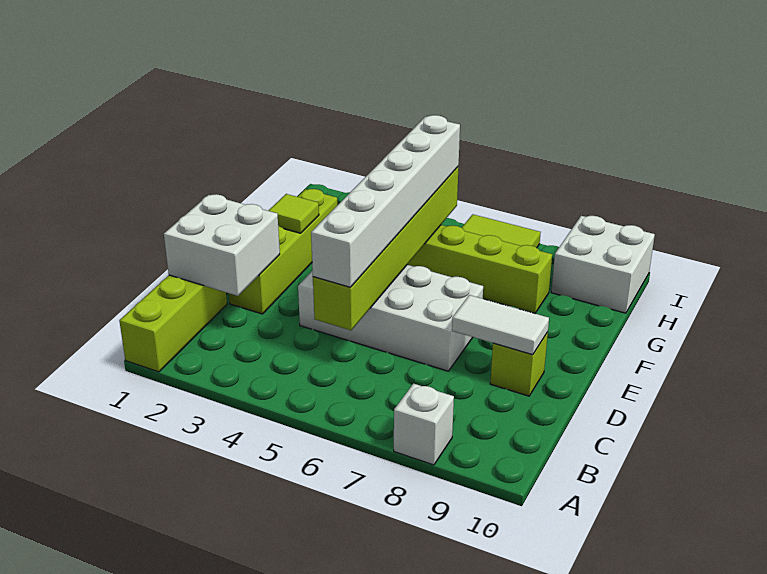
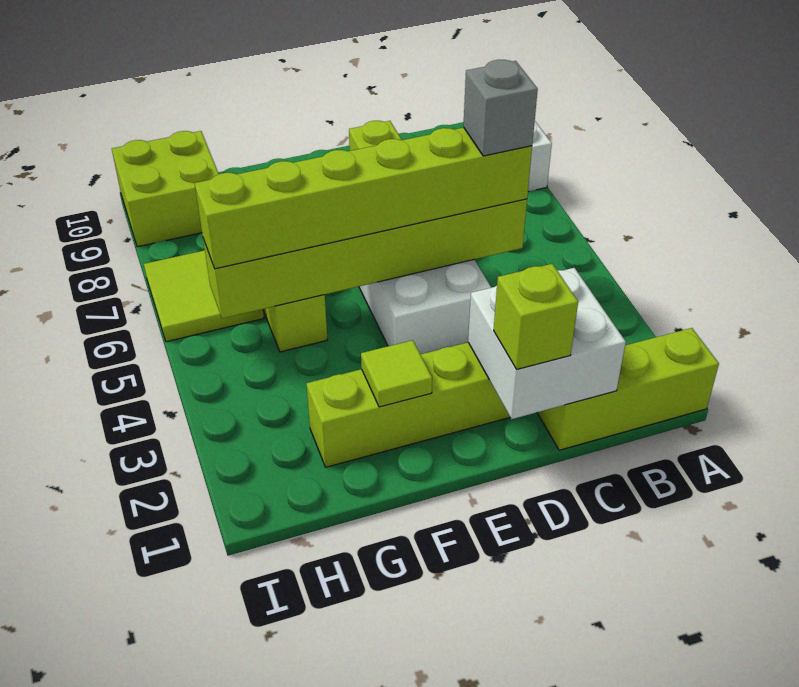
white brick C5:H5 level 3 -> lime brick C5:H5 level 3
none -> grey brick C5 level 4
none -> lime brick D1 level 3
white tile D8:D9 level 2 -> none
white brick H9:I10 level 1 -> lime brick H9:I10 level 1

